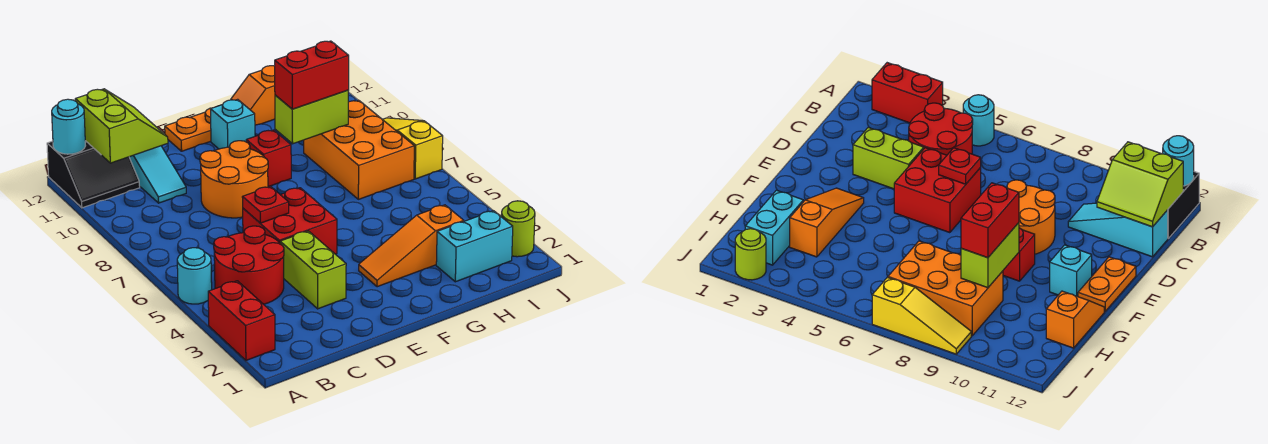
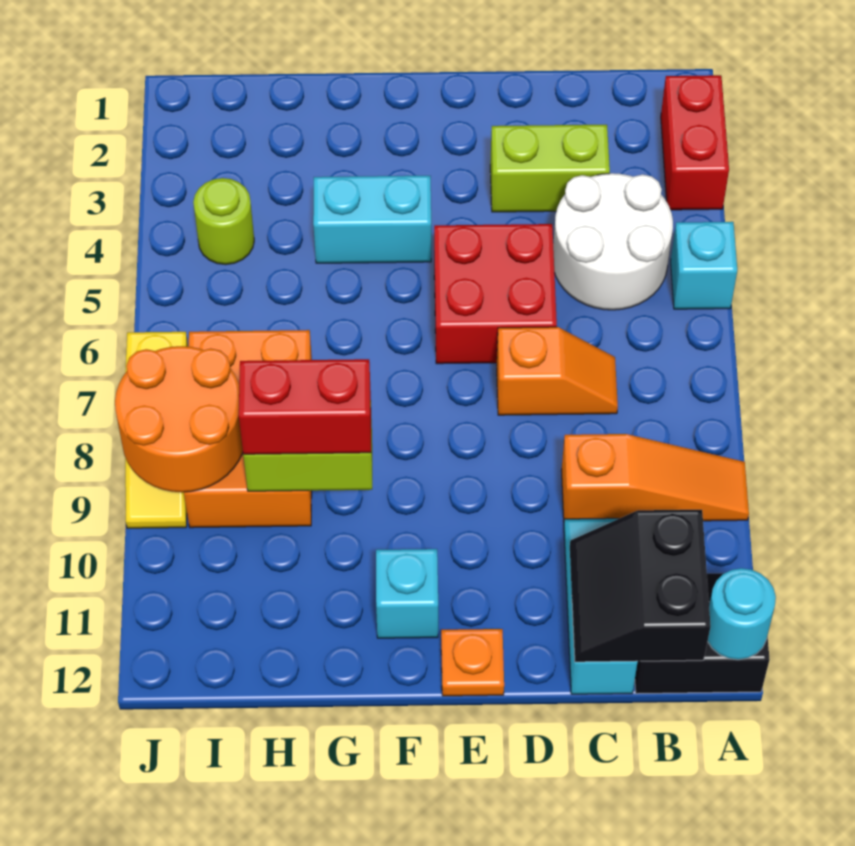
cyan round brick A5 level 1 -> cyan brick A5 level 1
red round brick B4:C5 level 1 -> white round brick B4:C5 level 1
lime slope B11:C12 level 2 top B -> black slope B11:C12 level 2 top B
lime brick D3:D4 level 1 -> lime brick C3:D3 level 1
red plate D6 level 2 -> none
orange round brick D8:E9 level 1 -> orange round brick I8:J9 level 2
orange plate E12:F12 level 1 -> orange plate E12 level 1
orange slope F3:H3 level 1 top H -> orange slope A9:C9 level 1 top C
red brick F9 level 1 -> none
orange slope G12:H12 level 1 top H -> orange slope C7:D7 level 1 top D
cyan brick H2:I2 level 1 -> cyan brick F4:G4 level 1
lime round brick J2 level 1 -> lime round brick I4 level 1

